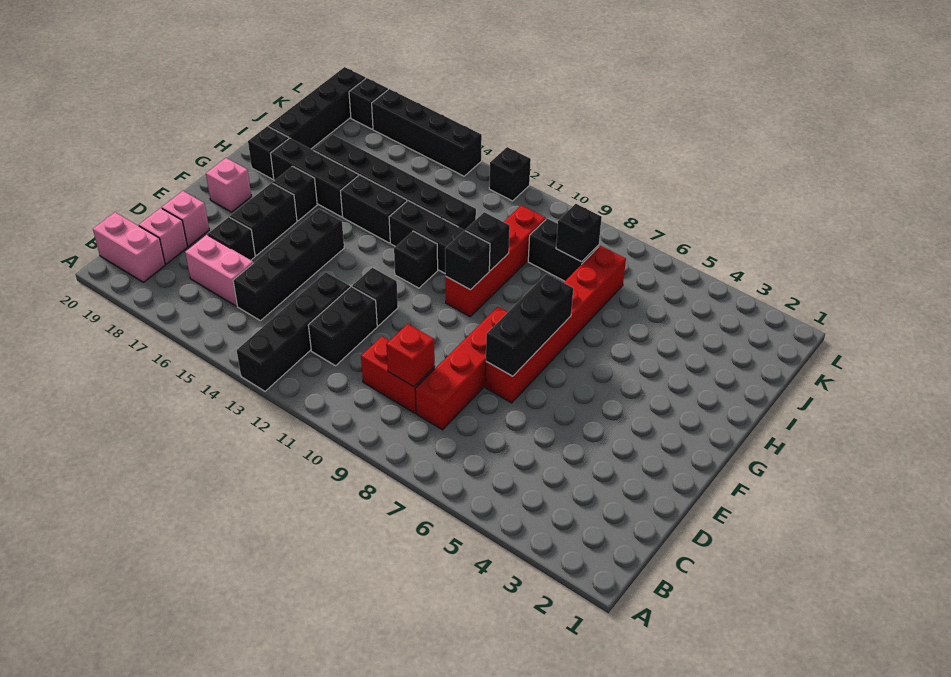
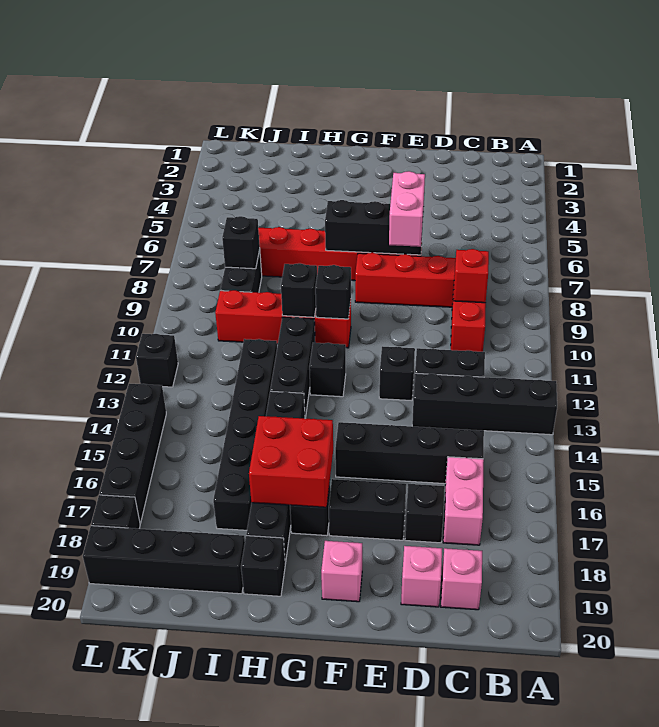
pink brick B19:B20 level 1 -> pink brick E7:E8 level 3
none -> red brick G16:H17 level 2

